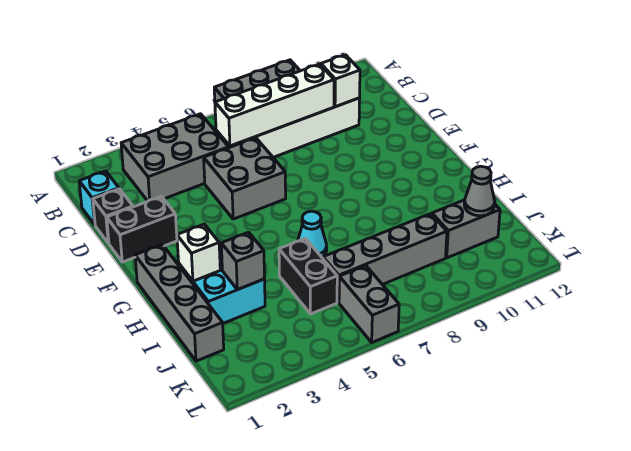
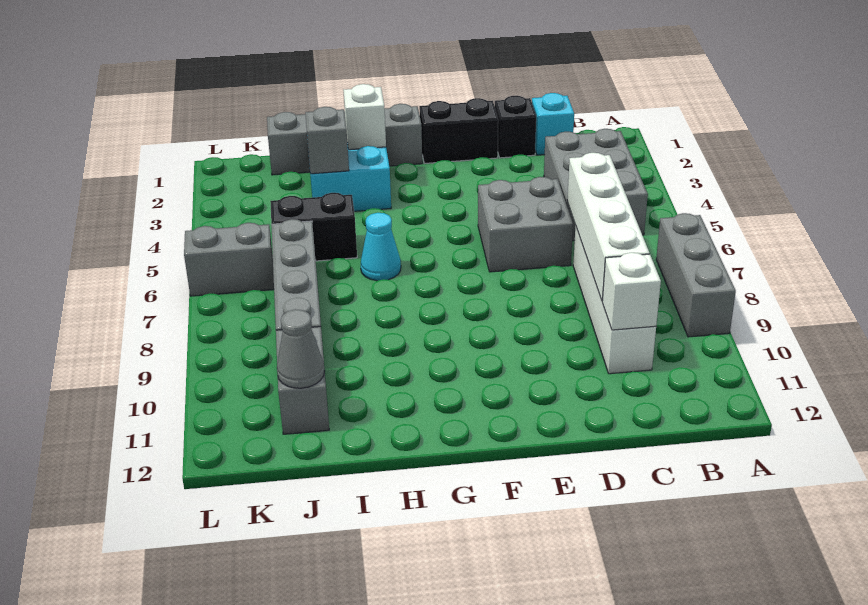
black brick E1:E2 level 1 -> black brick E1:F1 level 1

